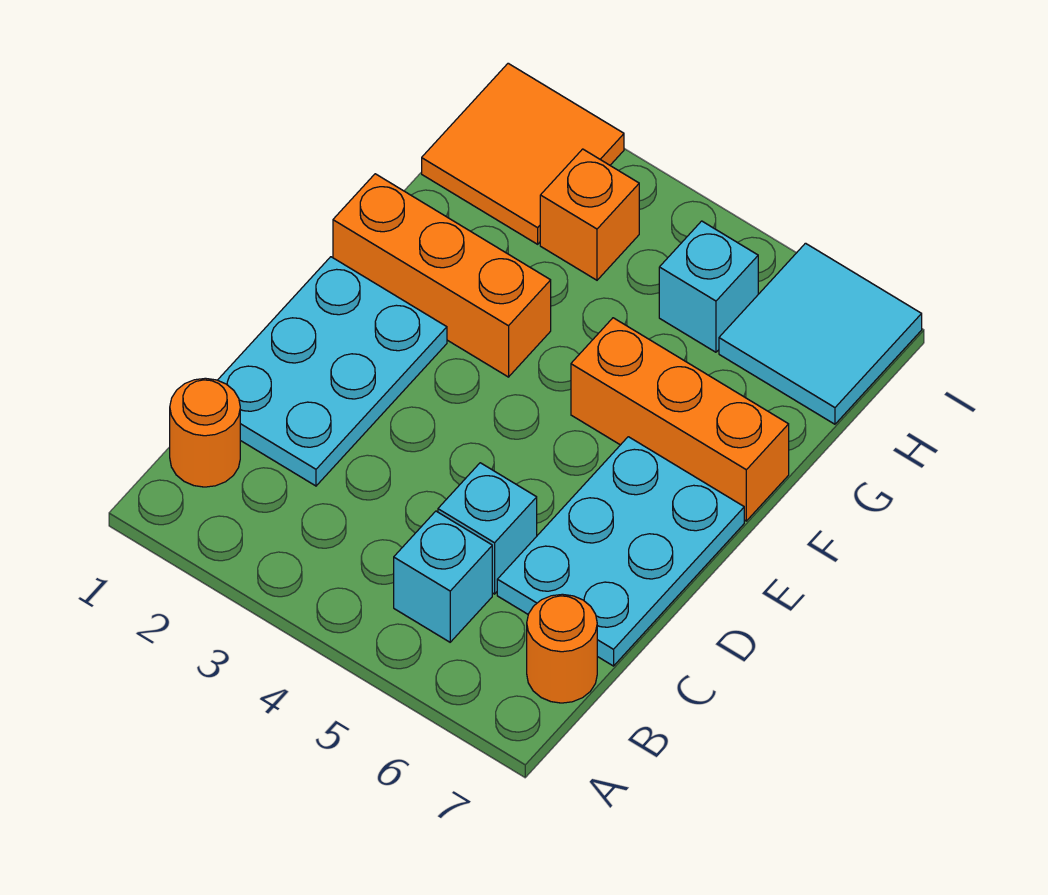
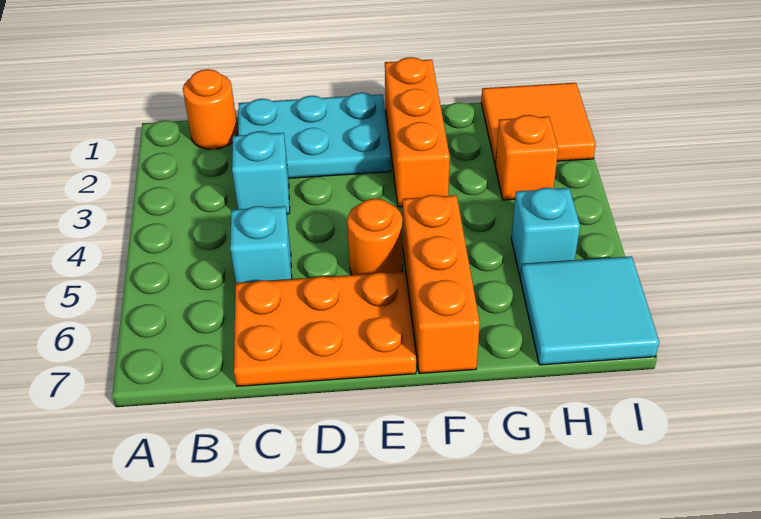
cyan brick B5 level 1 -> cyan brick C3 level 1
orange round brick B7 level 1 -> orange round brick E5 level 1
cyan plate C6:E7 level 1 -> orange plate C6:E7 level 1

